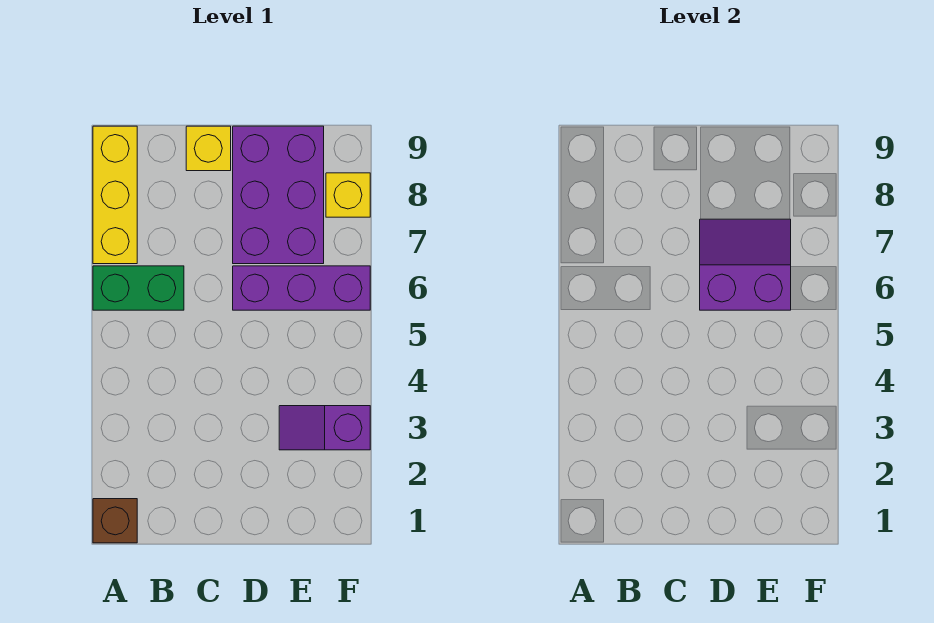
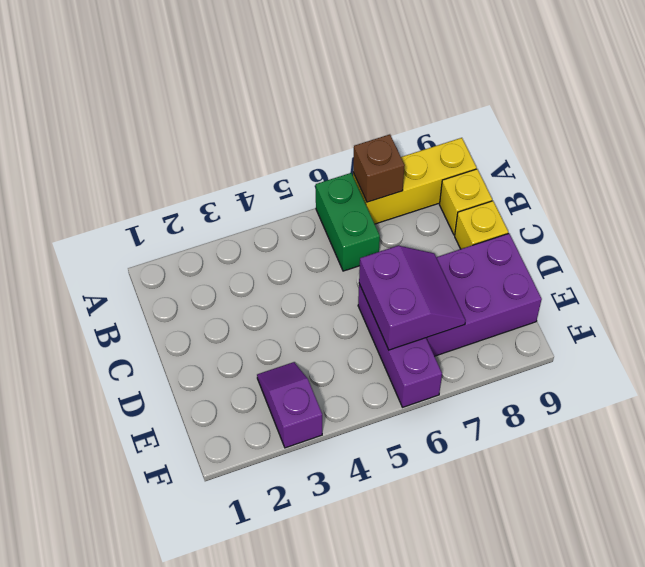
brown brick A1 level 1 -> brown brick A7 level 2
yellow brick F8 level 1 -> yellow brick B9 level 1

